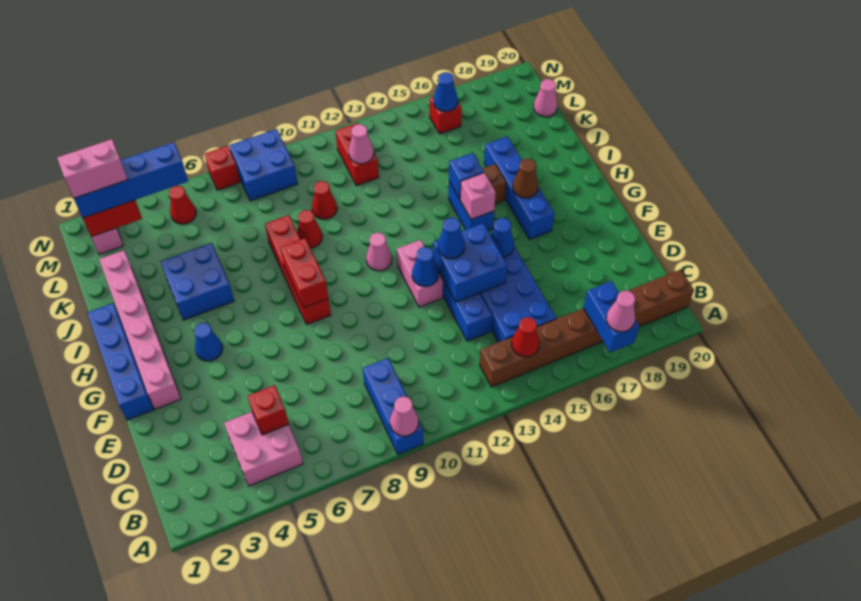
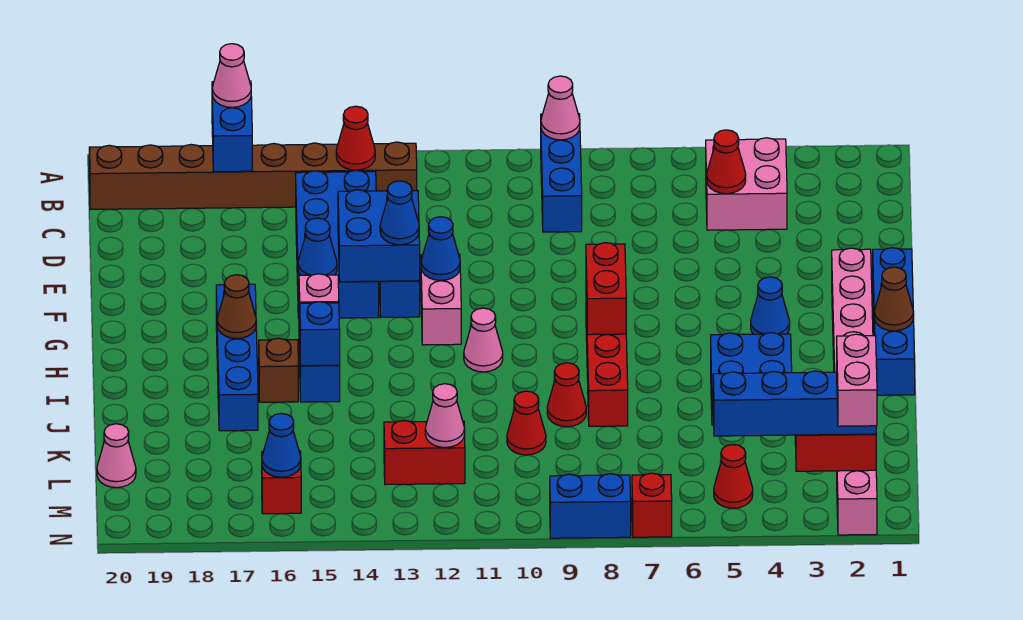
red brick C5 level 2 -> red cone C5 level 2
none -> brown cone H1 level 2
red brick L12:M12 level 1 -> red brick L12:L13 level 1
pink brick M2:M3 level 4 -> pink brick M2:N2 level 4
blue brick M8:N9 level 1 -> blue brick N8:N9 level 1

